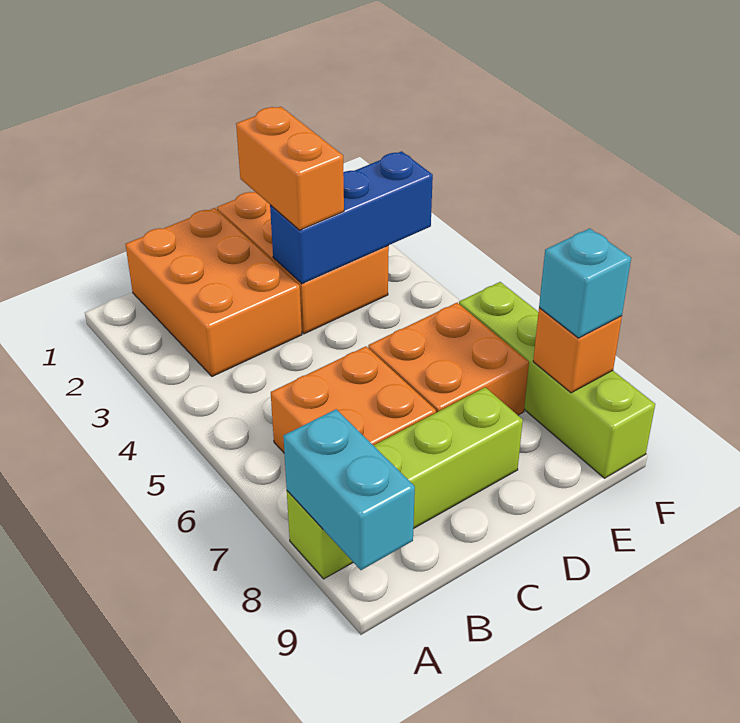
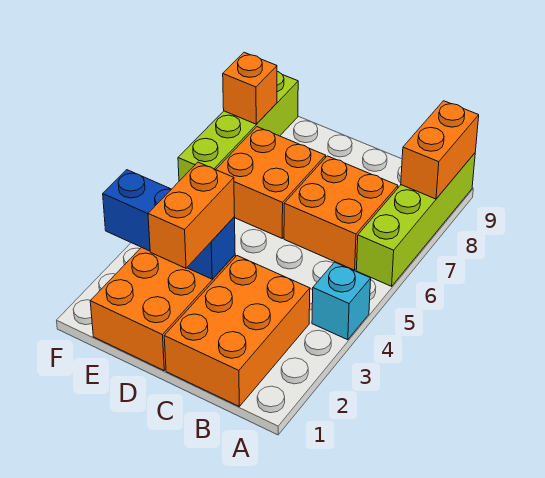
lime brick A8:D8 level 1 -> lime brick A6:A9 level 1
cyan brick A8:A9 level 2 -> orange brick A8:A9 level 2
cyan brick F8 level 3 -> cyan brick A4 level 1

